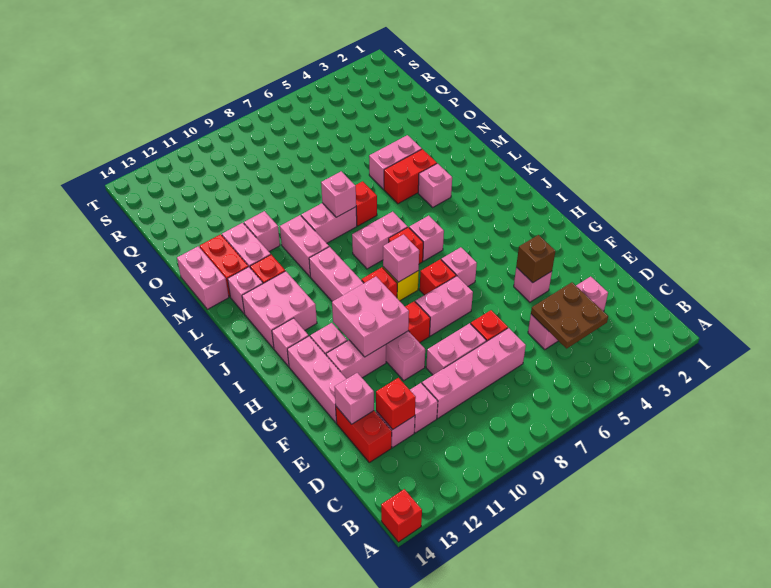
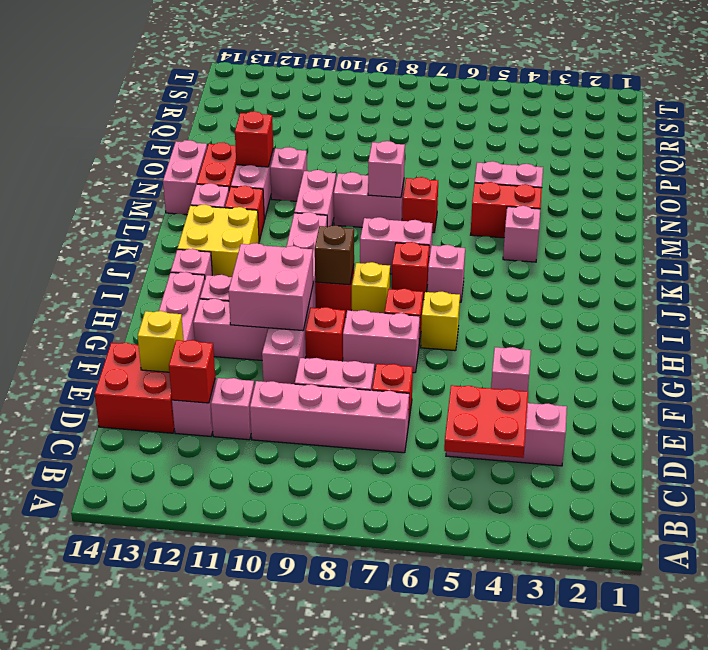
red brick A14 level 1 -> red brick N12 level 2
brown plate C4:D5 level 2 -> red plate C4:D5 level 2
red brick D13:E13 level 1 -> red brick D13:E14 level 1
pink brick E13 level 2 -> yellow brick E13 level 2
brown brick F4 level 2 -> brown brick I9 level 2
pink brick H6 level 1 -> yellow brick H6 level 1
pink brick I8 level 2 -> none
pink brick J12:K13 level 1 -> yellow brick J12:K13 level 1

